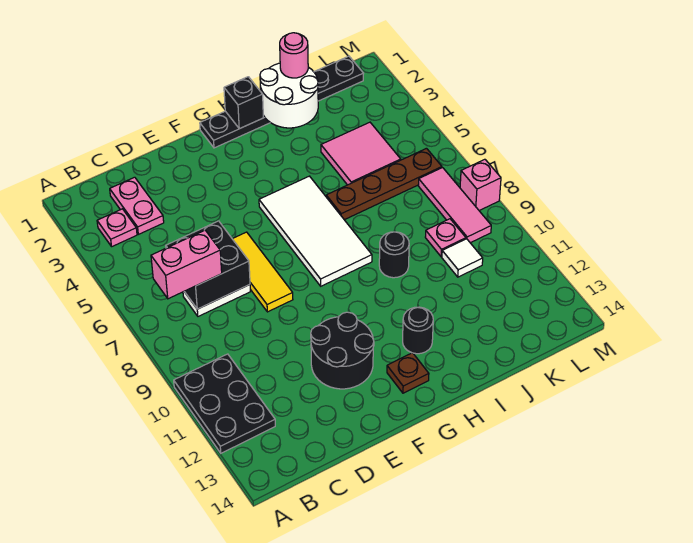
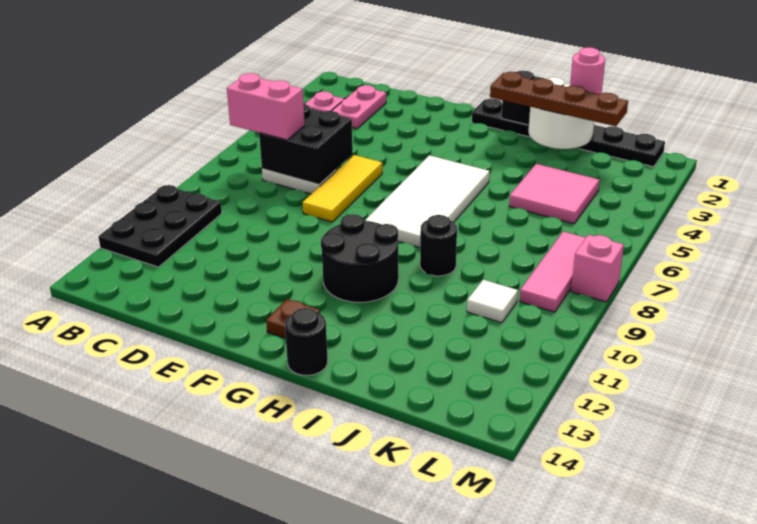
black round brick E11:F12 level 1 -> black round brick G10:H11 level 1
black round brick H12 level 1 -> black round brick H14 level 1
brown plate I6:L6 level 1 -> brown plate H2:K2 level 3
pink plate K9 level 1 -> none

